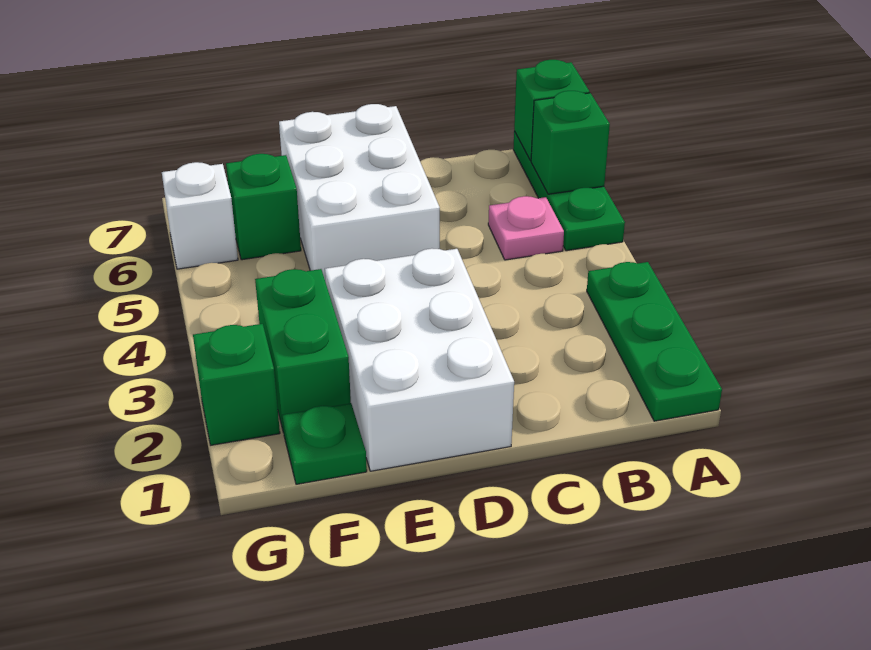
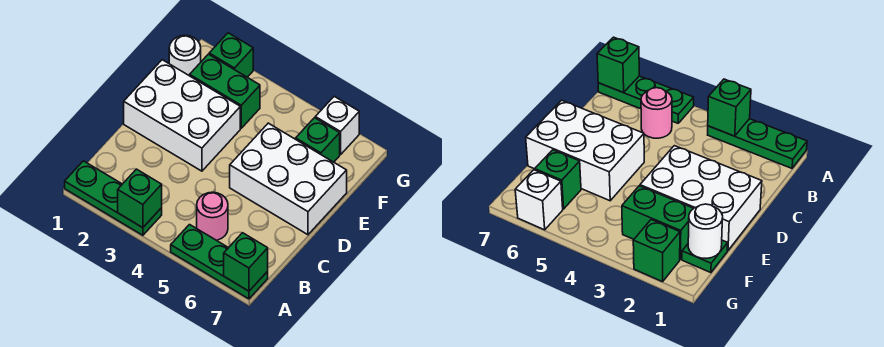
green brick A6 level 2 -> green brick A3 level 2
pink plate B5 level 1 -> pink round brick B5 level 1
none -> white round brick F1 level 2

